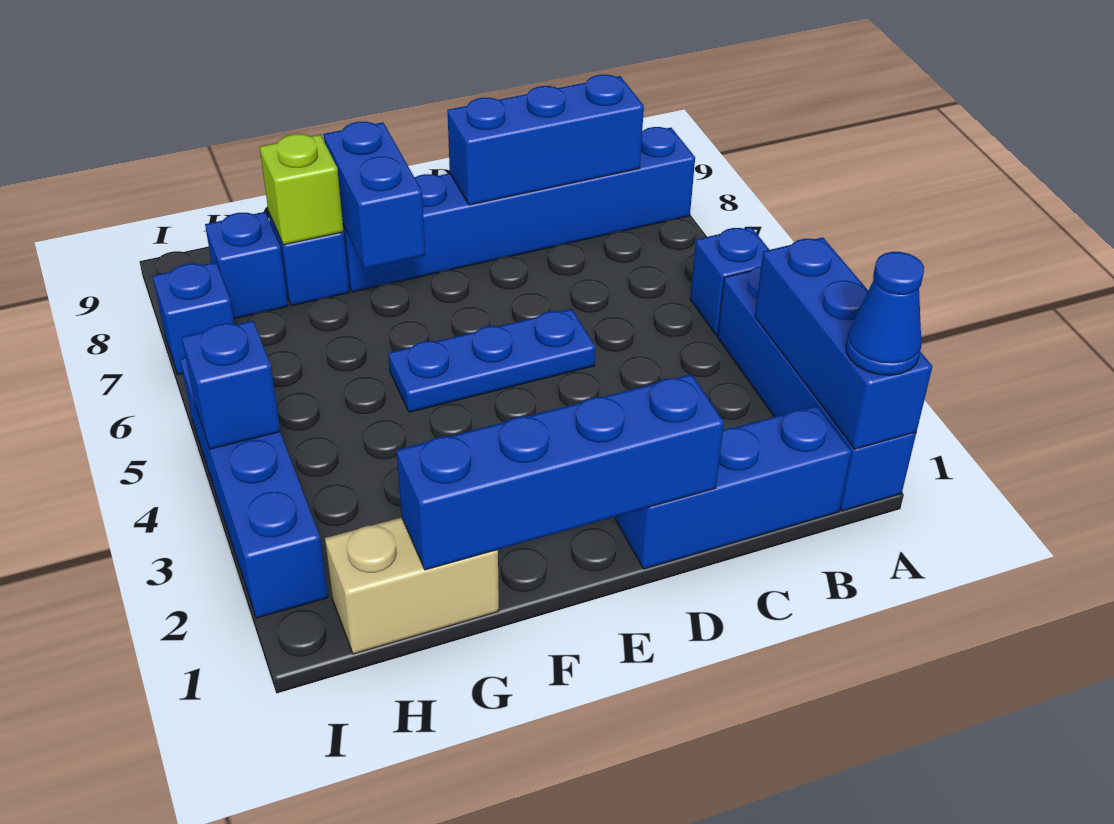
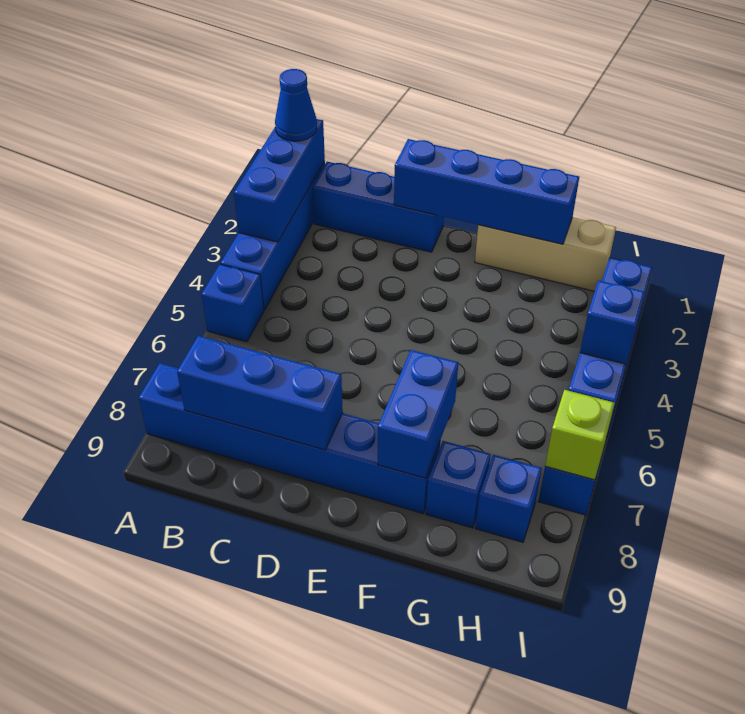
blue plate D5:F5 level 1 -> none
tan brick G1:H1 level 1 -> tan brick F1:H1 level 1
lime brick G8 level 2 -> lime brick I7 level 2

